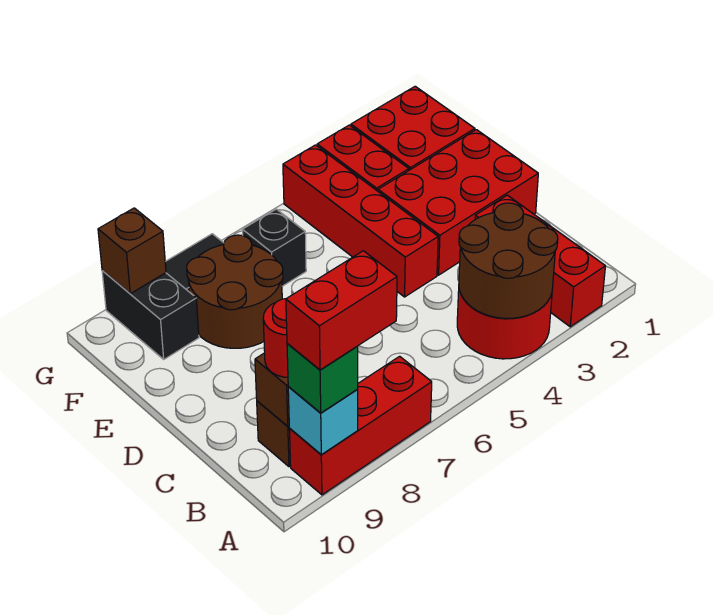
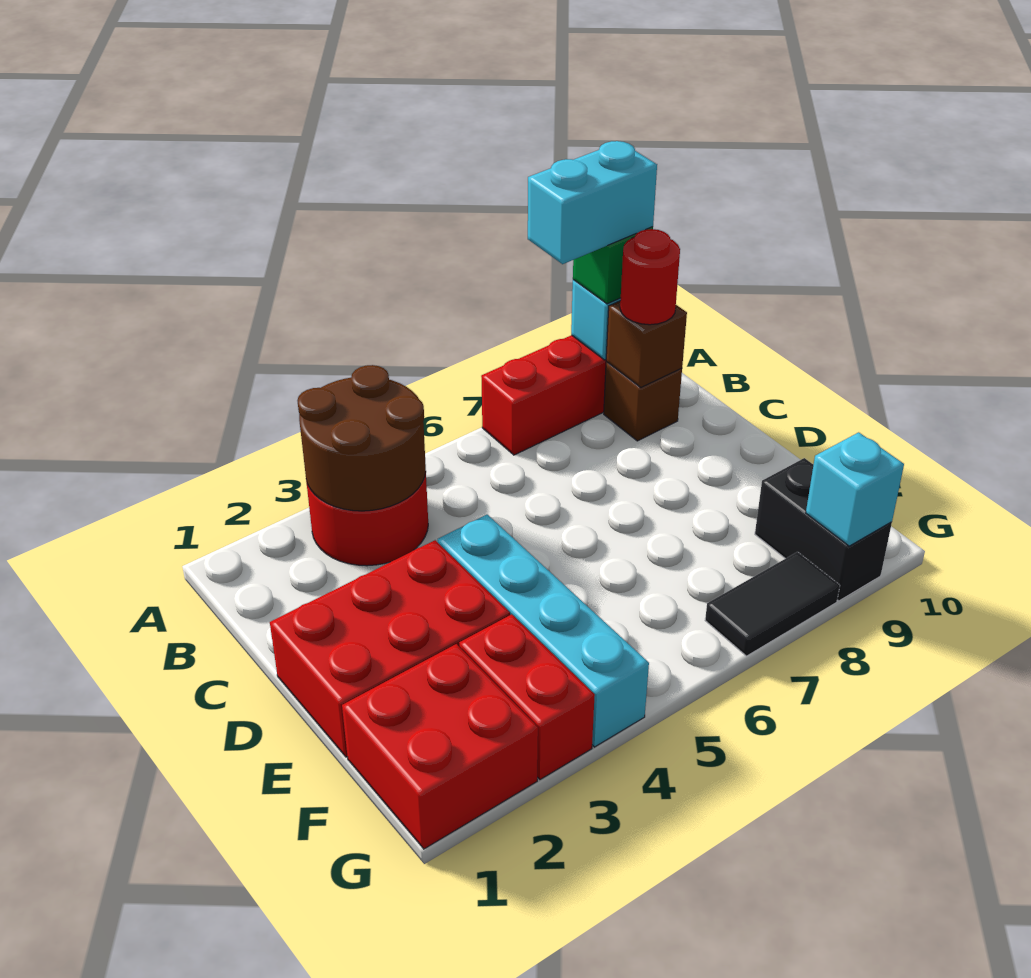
red brick A2:C2 level 1 -> none
red brick A8:A9 level 4 -> cyan brick A8:A9 level 4
red brick D4:G4 level 1 -> cyan brick D4:G4 level 1
brown round brick E7:F8 level 1 -> none
black brick F6 level 1 -> none
brown brick G9 level 2 -> cyan brick G9 level 2

